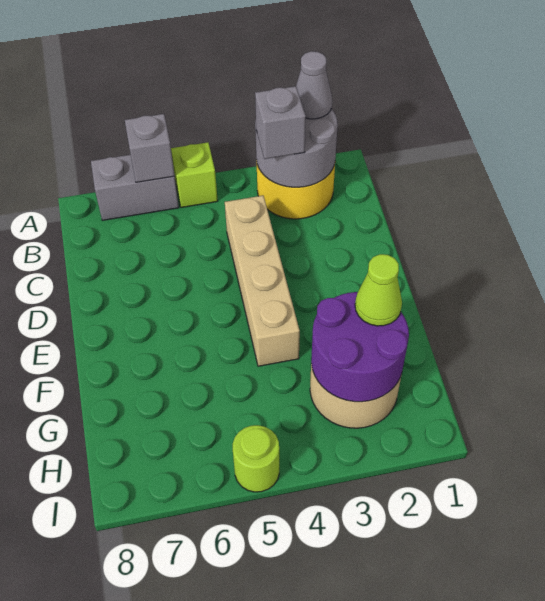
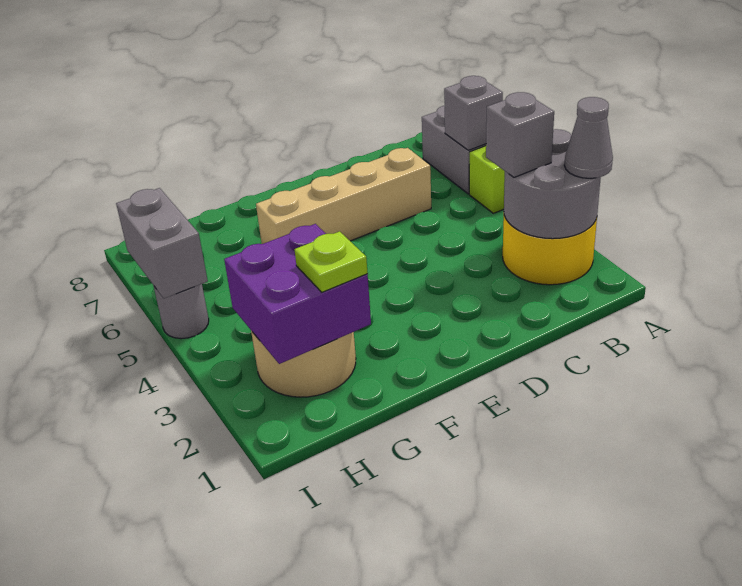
tan brick C4:F4 level 1 -> tan brick C6:F6 level 1
purple round brick G2:H3 level 2 -> purple brick G2:H3 level 2
lime cone G2 level 3 -> lime plate G2 level 3
lime round brick I5 level 1 -> grey round brick I5 level 1
none -> grey brick I5:I6 level 2

